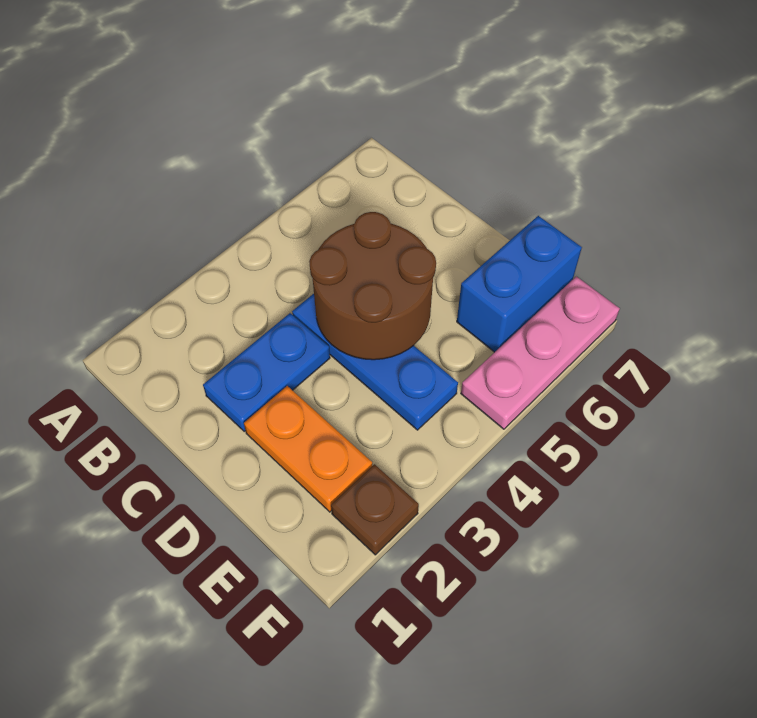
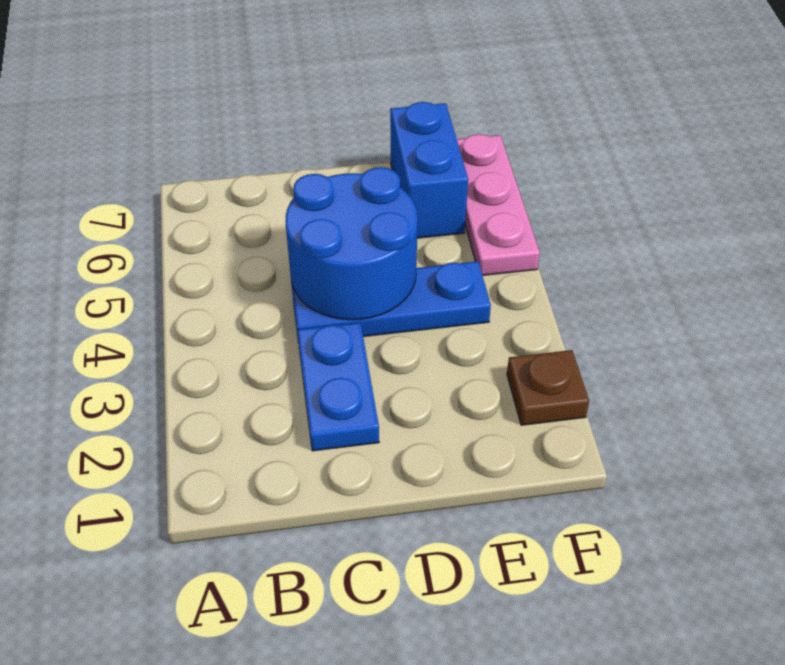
brown round brick C4:D5 level 2 -> blue round brick C4:D5 level 2
orange plate D2:E2 level 1 -> none

